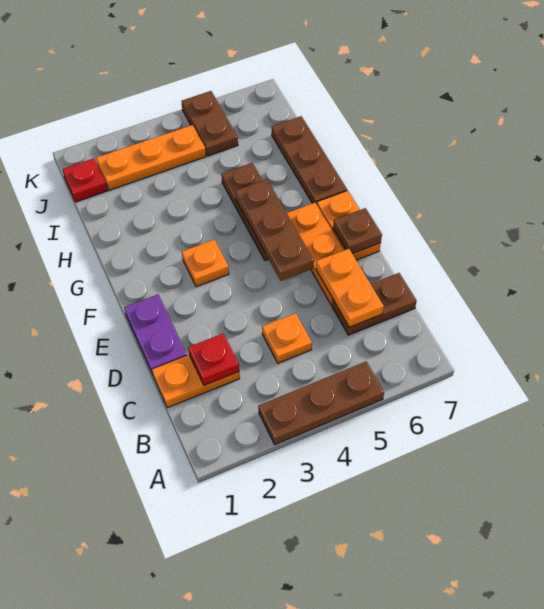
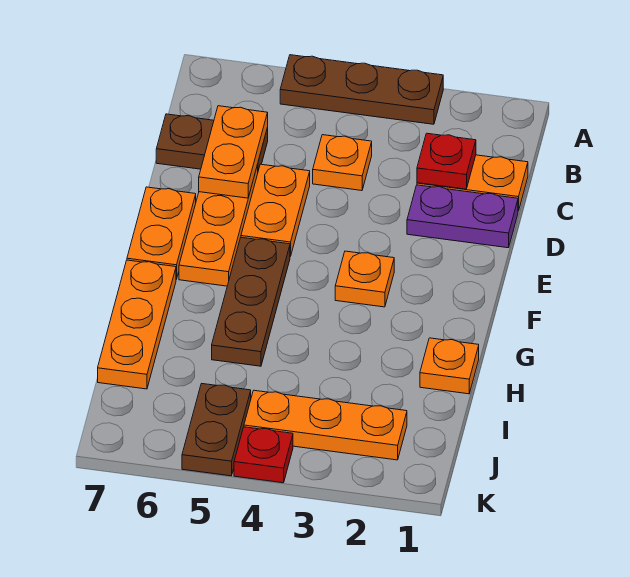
purple plate D1:E1 level 1 -> purple plate D1:D2 level 1
none -> orange plate D5:E5 level 1
brown plate E5:G5 level 2 -> none
brown plate E7 level 2 -> none
brown plate G7:I7 level 1 -> orange plate G7:I7 level 1
none -> orange plate H1 level 1
red plate J1 level 1 -> red plate K4 level 1

